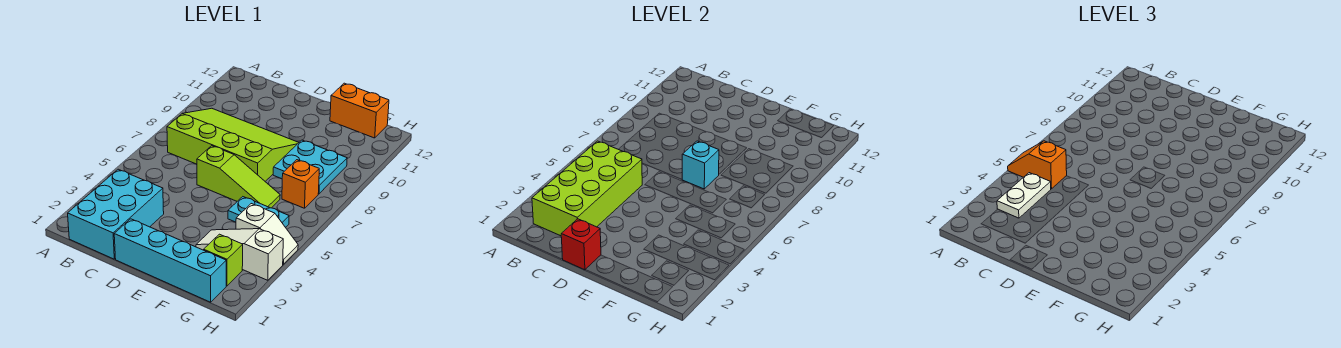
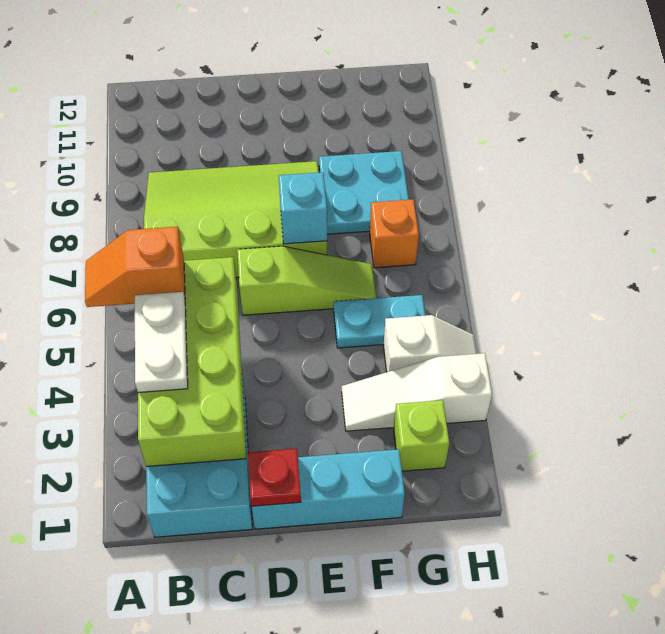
cyan brick D1:G1 level 1 -> cyan brick D1:F1 level 1
red brick D1 level 2 -> red plate D1 level 2
orange brick F12:G12 level 1 -> none

